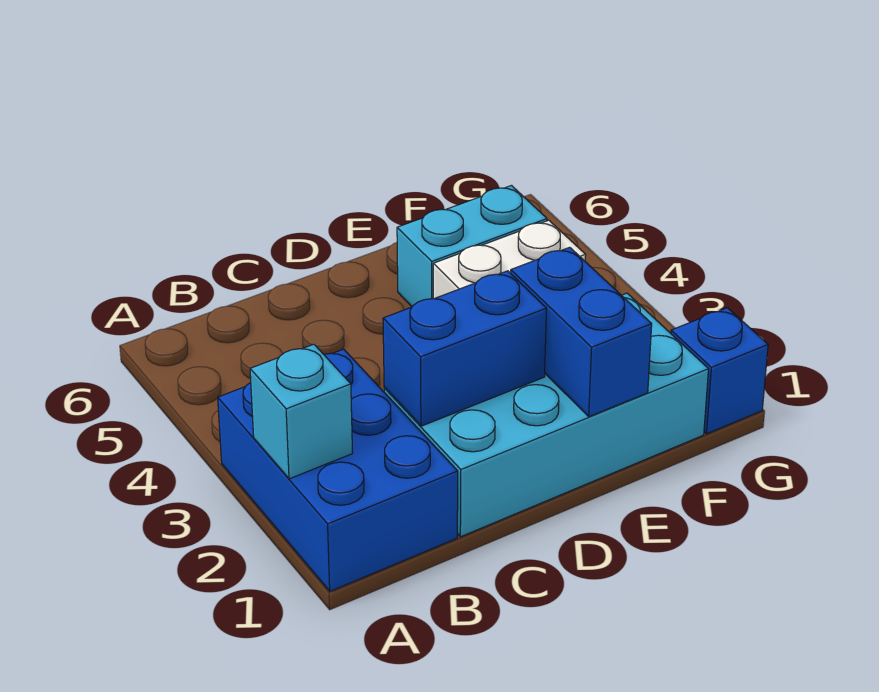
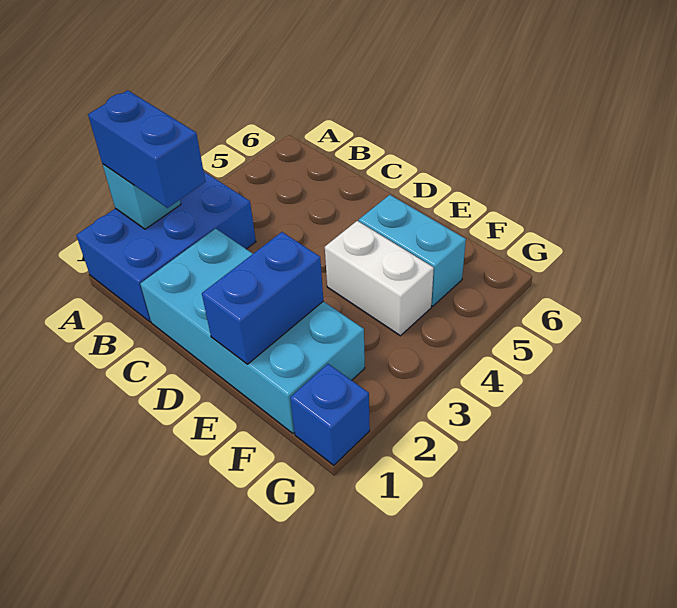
blue brick C2:D2 level 2 -> blue brick A2:B2 level 3

